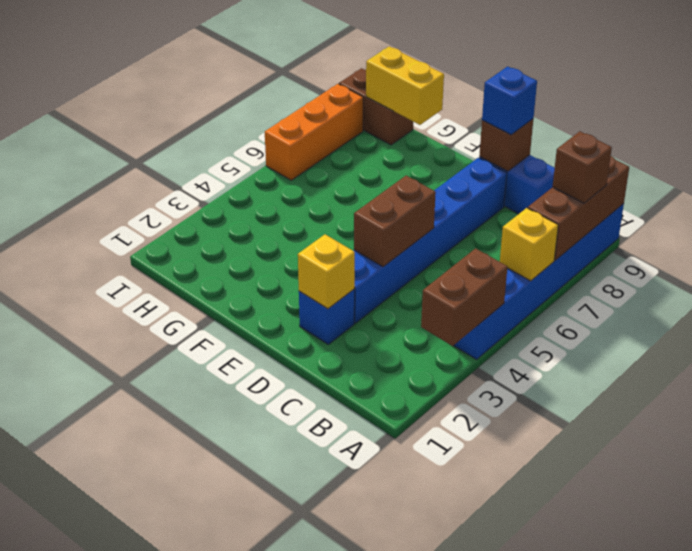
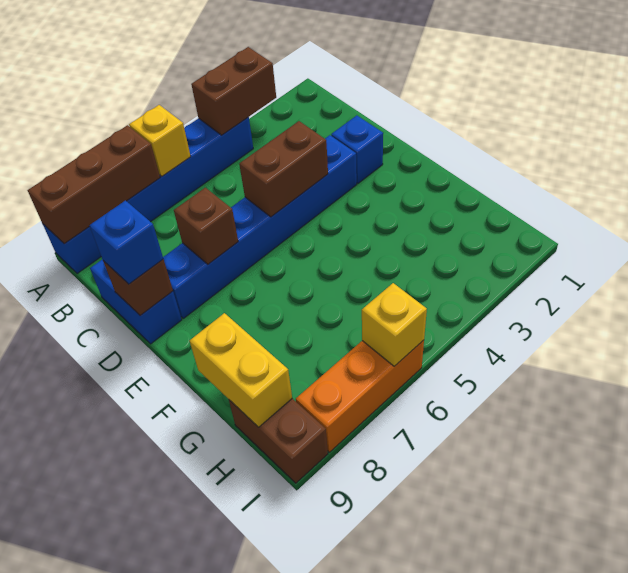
brown brick A8 level 3 -> brown brick D7 level 2
yellow brick D2 level 2 -> yellow brick I6 level 2

